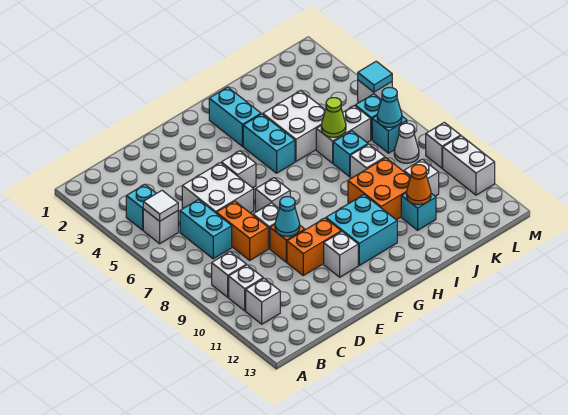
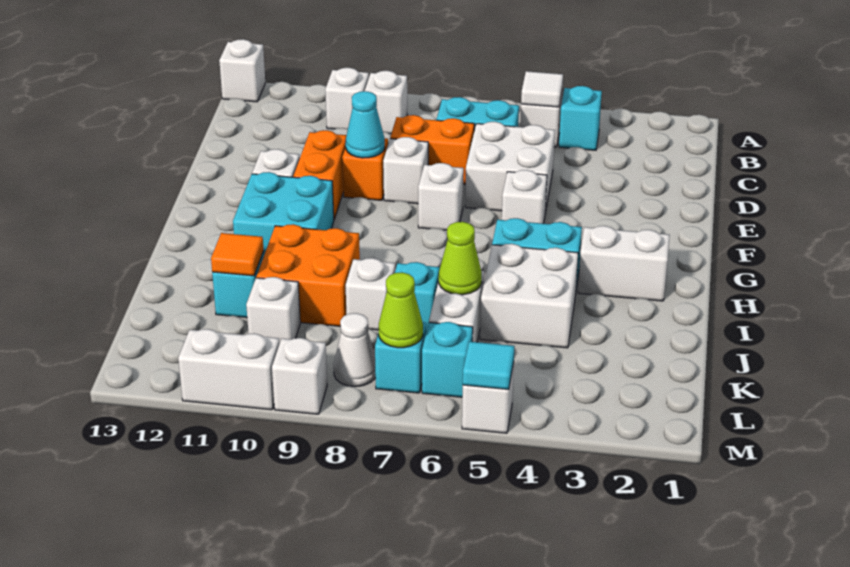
white brick B11 level 1 -> white brick A13 level 1
cyan brick H2:H3 level 1 -> white brick H2:H3 level 1
orange cone J11 level 2 -> orange tile J11 level 2
cyan cone L7 level 2 -> lime cone L7 level 2

